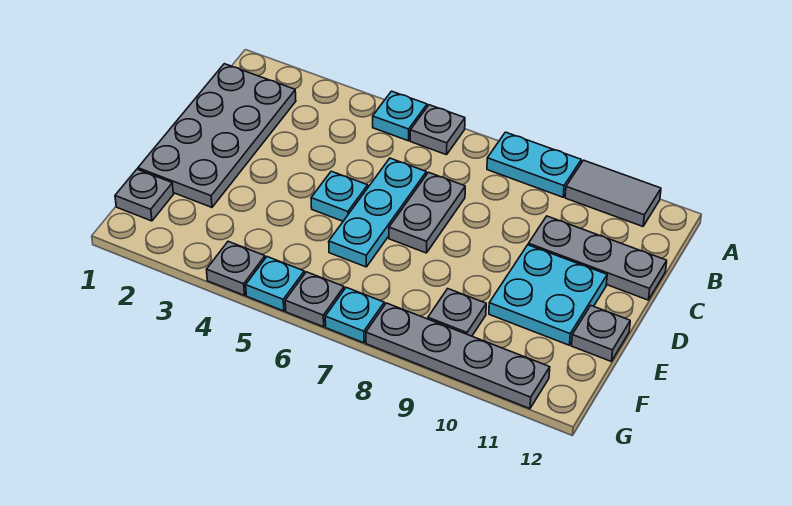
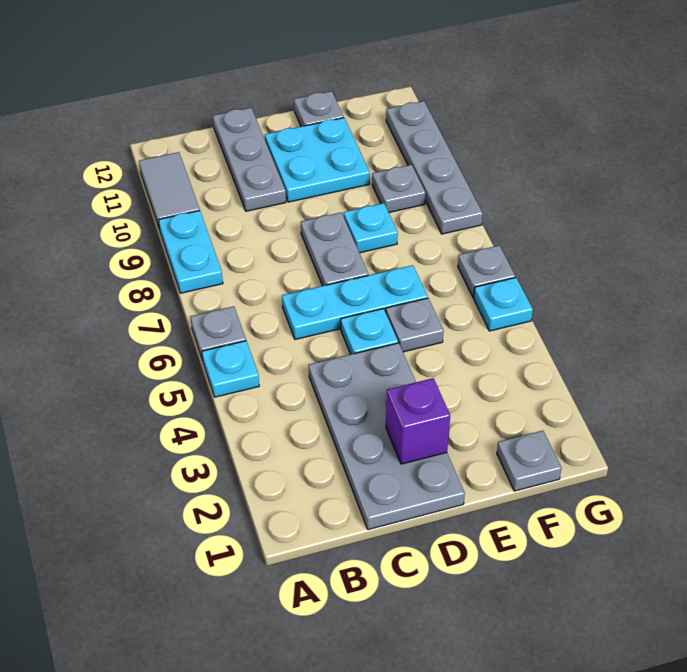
grey plate B1:E2 level 1 -> grey plate C1:D4 level 1
grey plate C7:D7 level 1 -> grey plate D7:D8 level 1
none -> purple brick D2 level 2
grey plate G4 level 1 -> grey plate E5 level 1
cyan plate G7 level 1 -> cyan plate E8 level 1

